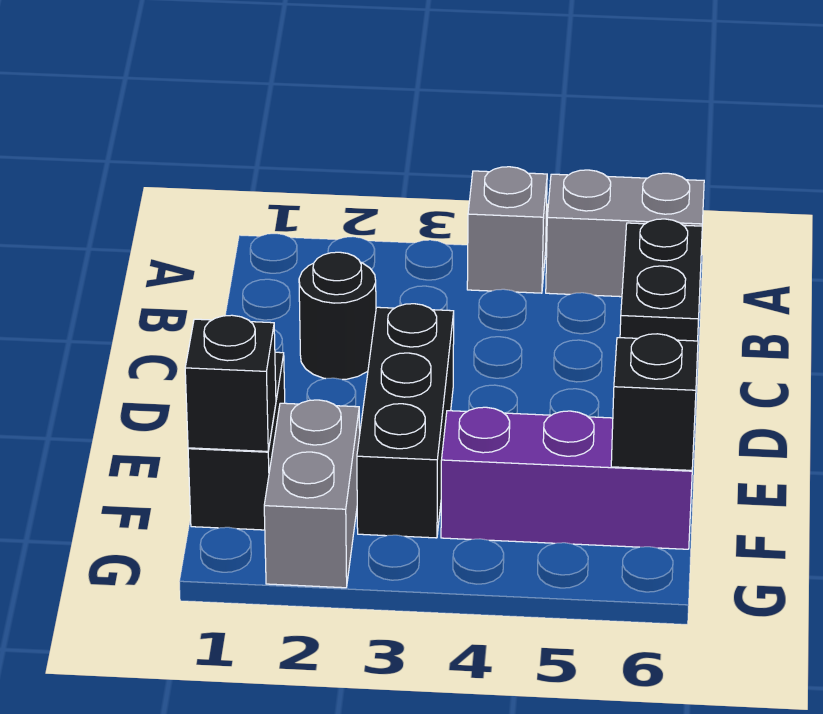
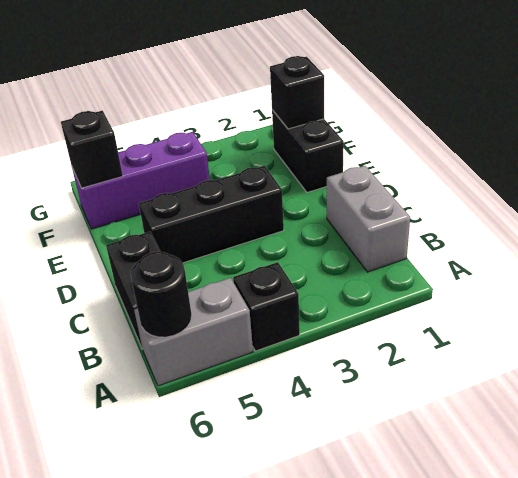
grey brick A4 level 1 -> black brick A4 level 1
black round brick C2 level 1 -> black round brick A6 level 2
black brick D3:F3 level 1 -> black brick D3:D5 level 1
grey brick F2:G2 level 1 -> grey brick B1:C1 level 1

